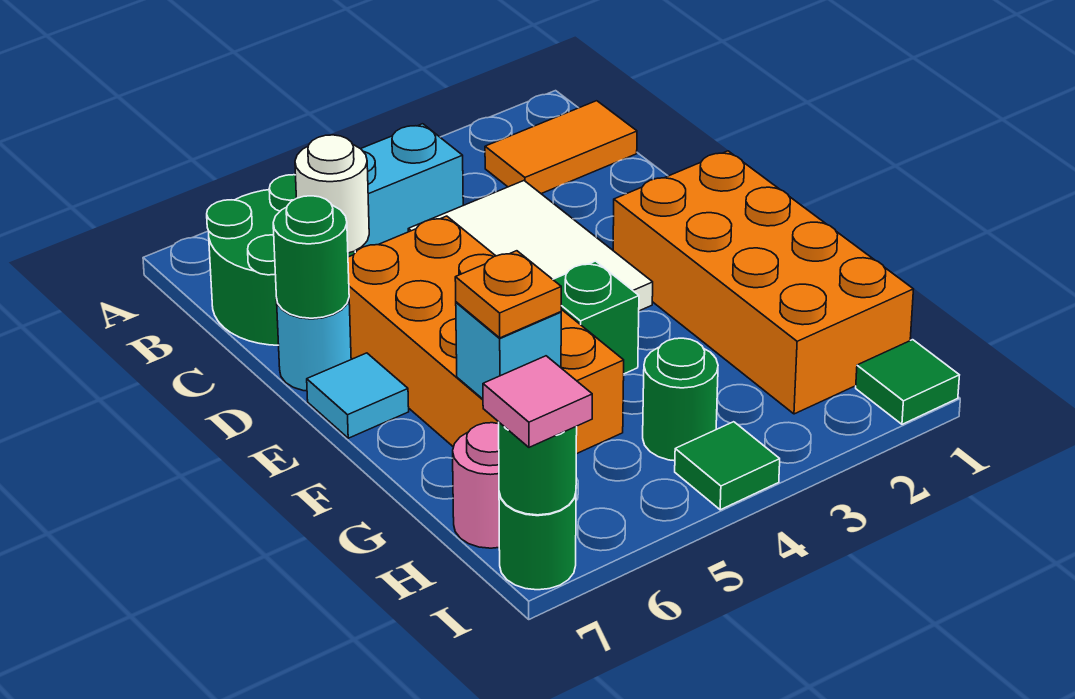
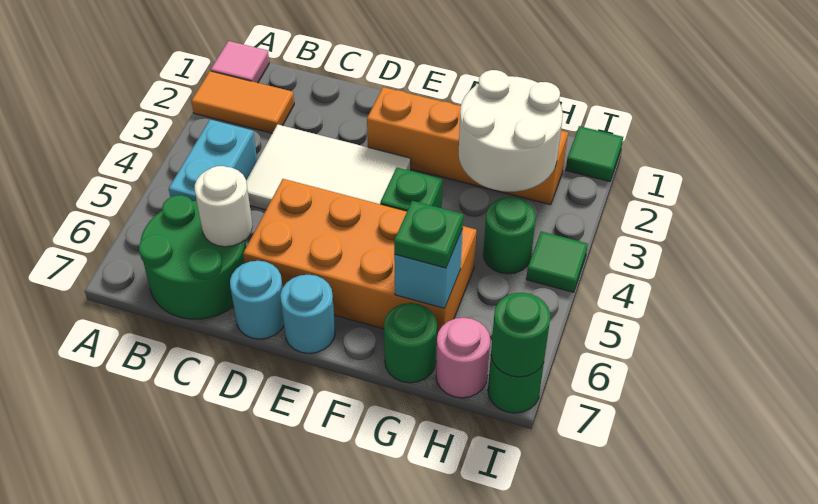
orange tile B1:B2 level 1 -> orange tile A2:B2 level 1
green round brick D7 level 2 -> green round brick G7 level 1
orange brick E1:H2 level 1 -> orange brick E2:H2 level 1
cyan tile E7 level 1 -> cyan round brick E7 level 1
none -> white round brick G2:H3 level 2
orange plate G6 level 3 -> green plate G6 level 3
pink tile I7 level 3 -> pink tile A1 level 1

